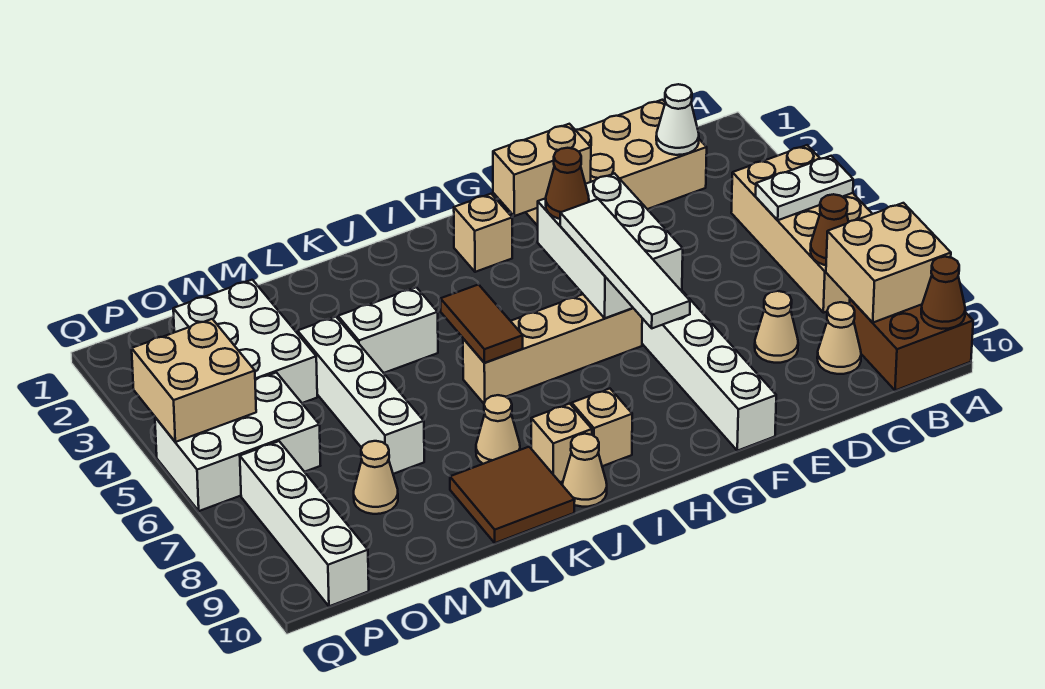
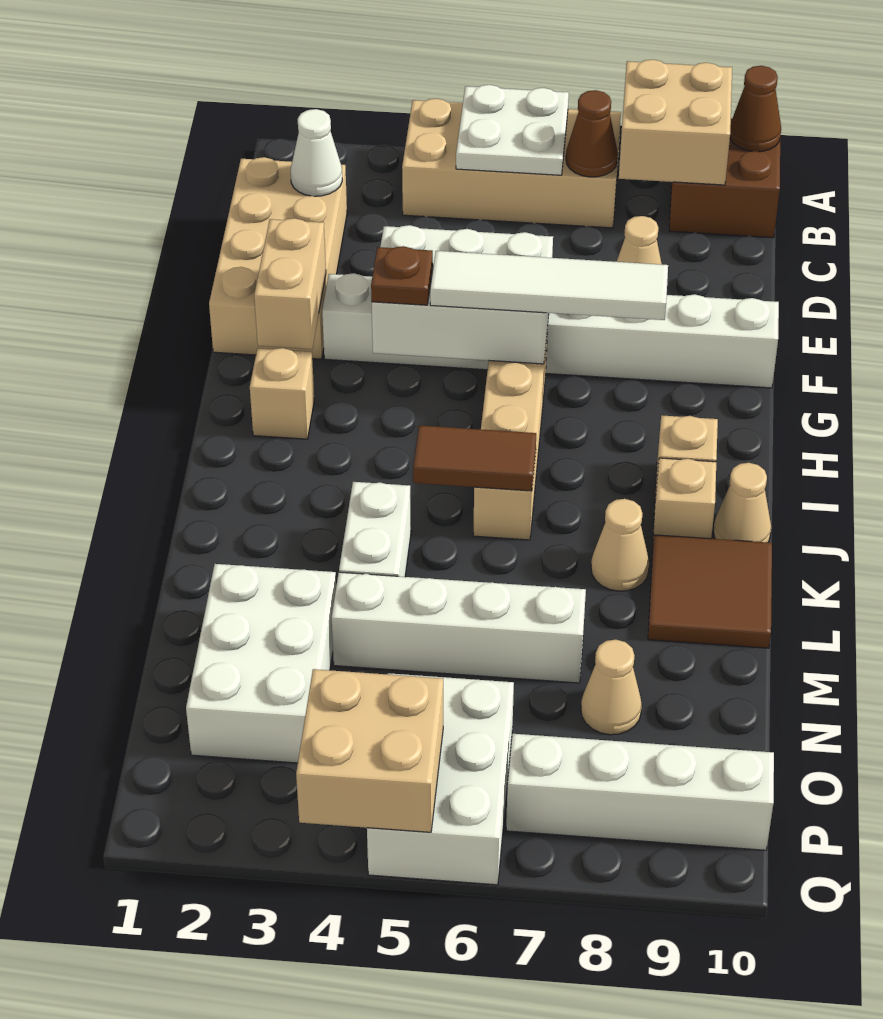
white plate A5:B5 level 2 -> white plate A5:B6 level 2
tan cone C9 level 1 -> none
brown cone G4 level 3 -> brown plate G4 level 3
white brick N2:O4 level 1 -> white brick M2:O3 level 1

